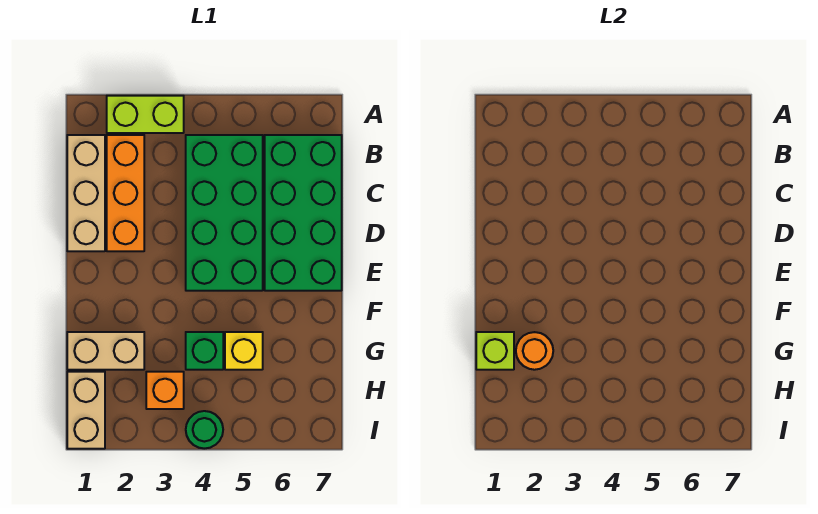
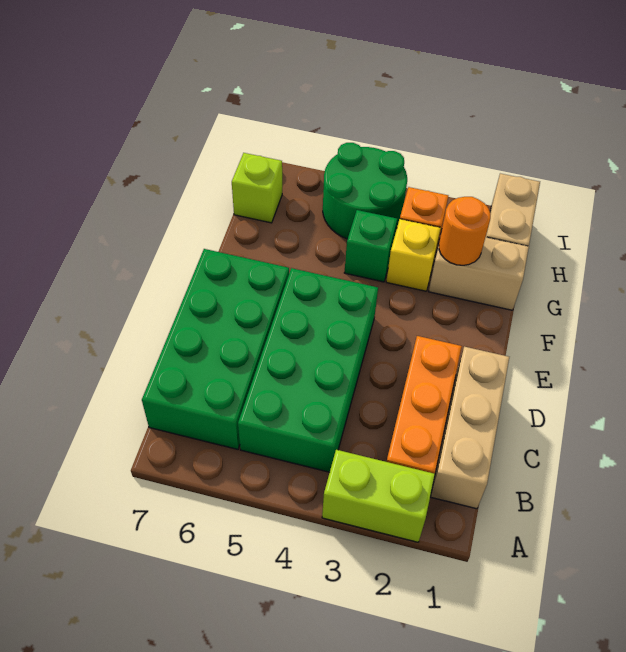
lime brick G1 level 2 -> lime brick H7 level 1
yellow brick G5 level 1 -> yellow brick G3 level 1
green round brick I4 level 1 -> green round brick H4:I5 level 1

